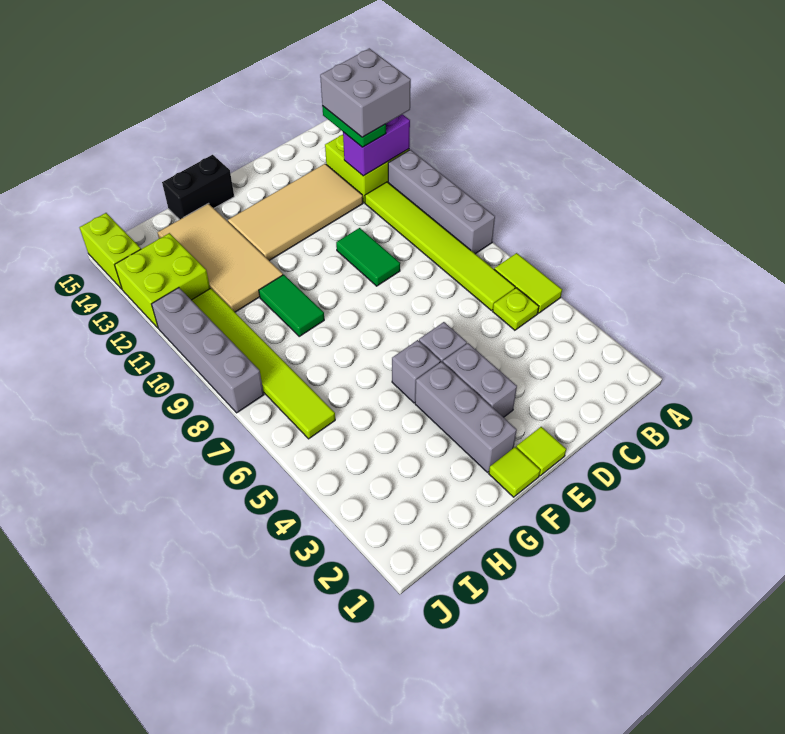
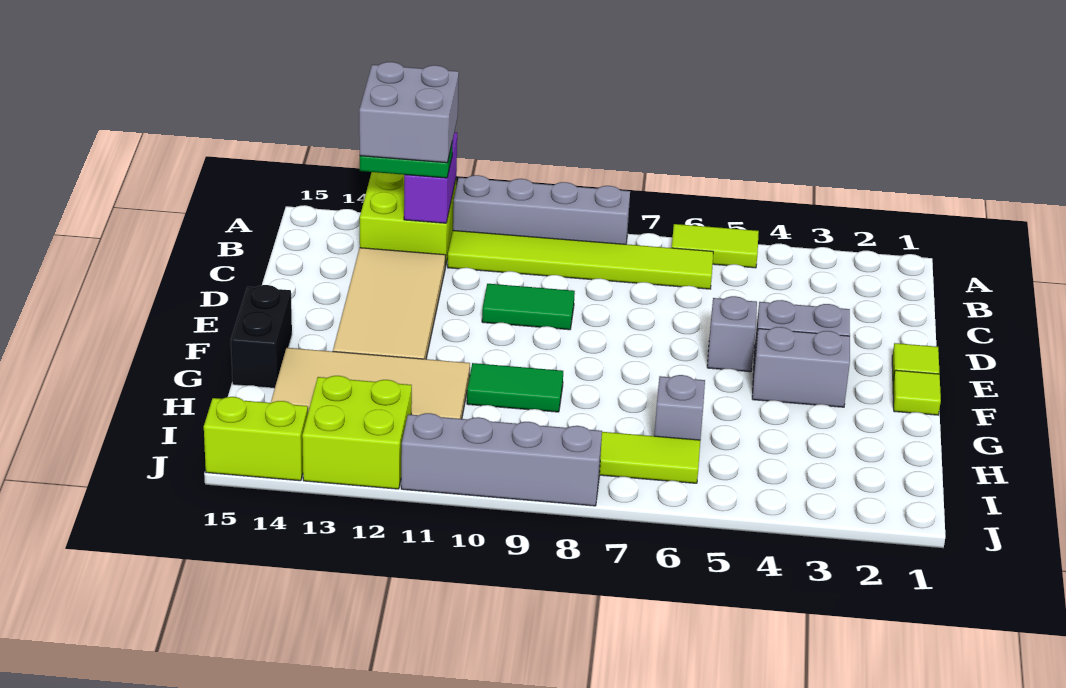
lime plate B5 level 1 -> none
grey brick F2:F4 level 1 -> grey brick F3:F4 level 1
grey brick F5 level 1 -> grey brick H6 level 1

